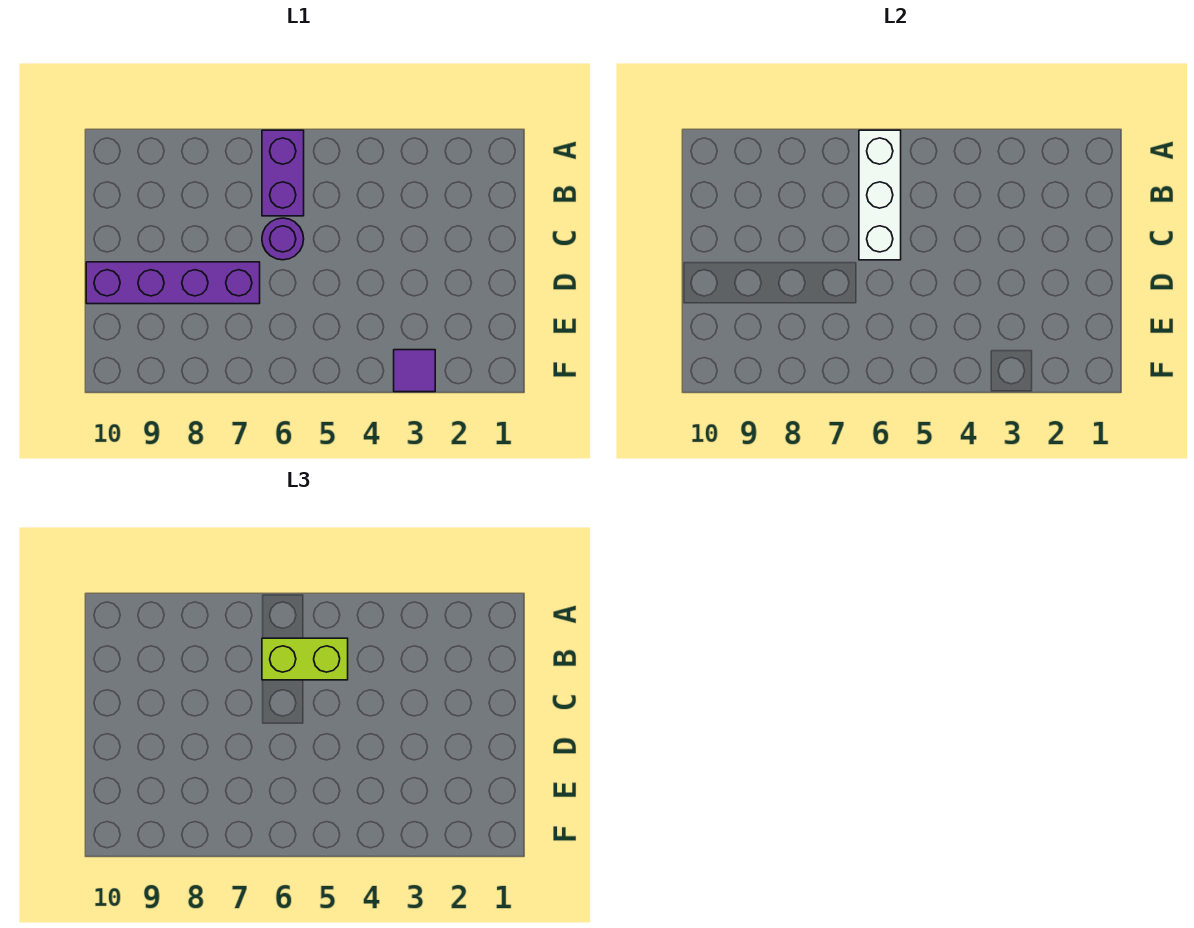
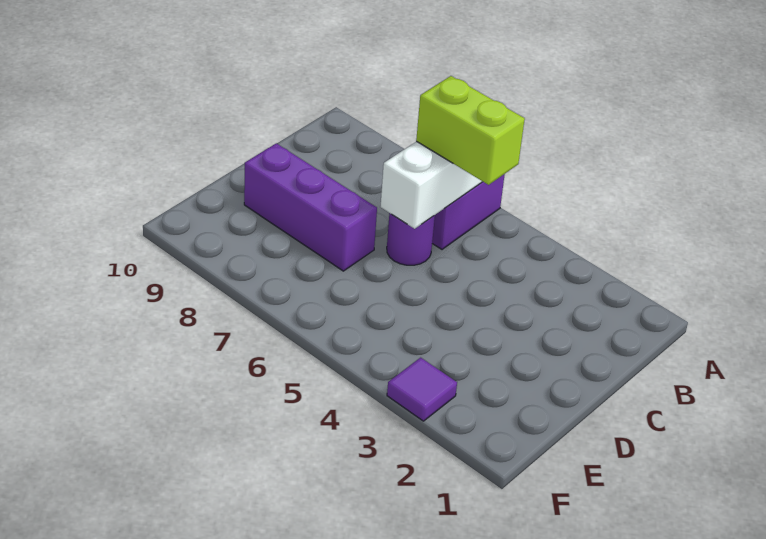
purple brick D7:D10 level 1 -> purple brick D7:D9 level 1

